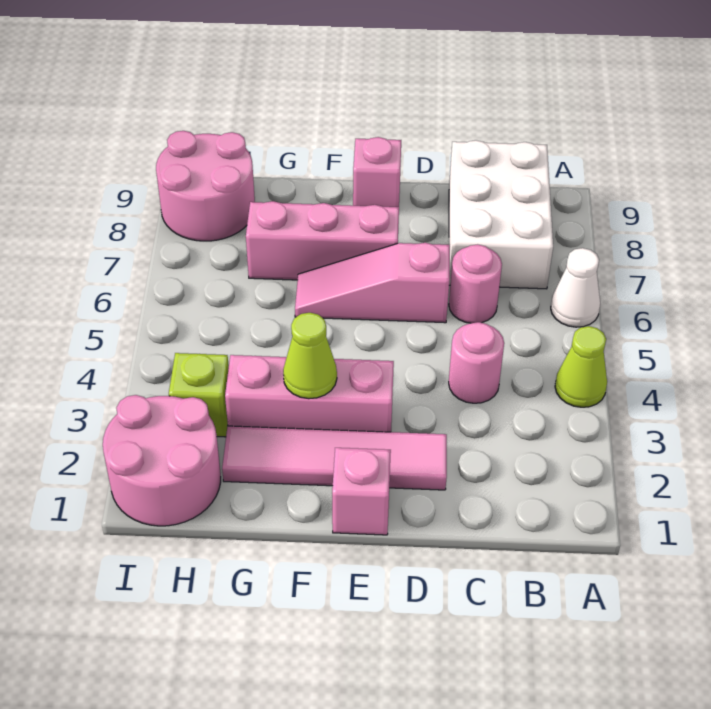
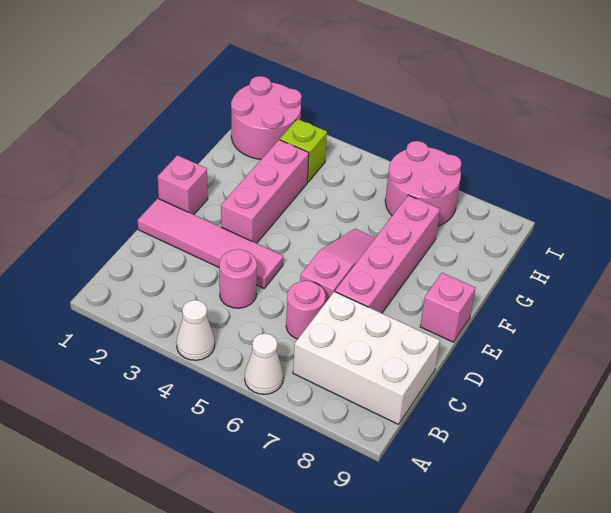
lime cone A4 level 1 -> white cone A4 level 1
pink tile D2:G2 level 1 -> pink tile D1:D4 level 1
pink brick E7:G7 level 1 -> pink brick D7:G7 level 1
lime cone F3 level 2 -> none
pink round brick H8:I9 level 1 -> pink round brick H6:I7 level 1

